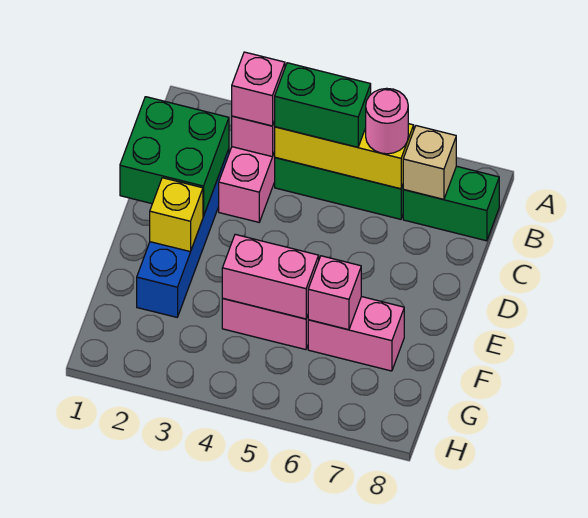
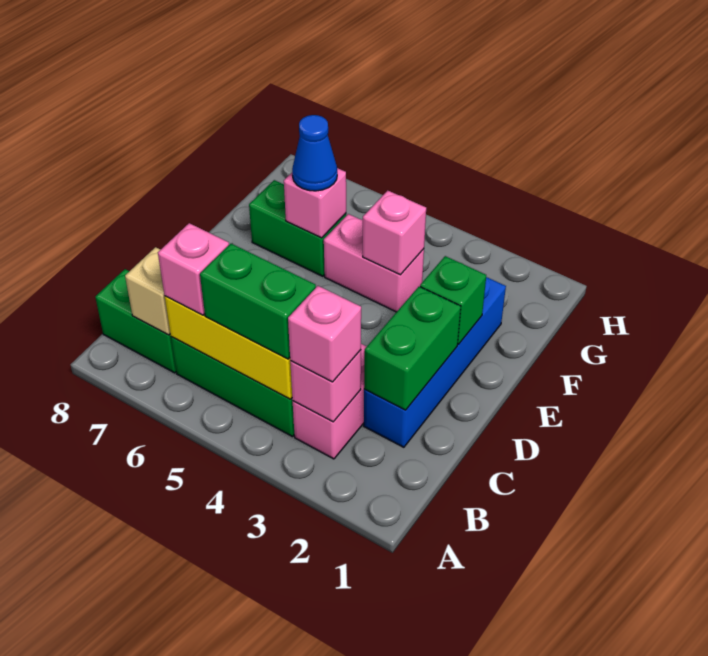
pink round brick B6 level 3 -> pink brick B6 level 3
green brick C1:D2 level 2 -> green brick C2:D2 level 2
yellow brick E2 level 2 -> green brick E2 level 2
pink brick F4:F5 level 2 -> pink brick F4 level 2
pink brick F6:F7 level 1 -> green brick F6:F7 level 1
none -> blue cone F6 level 3

